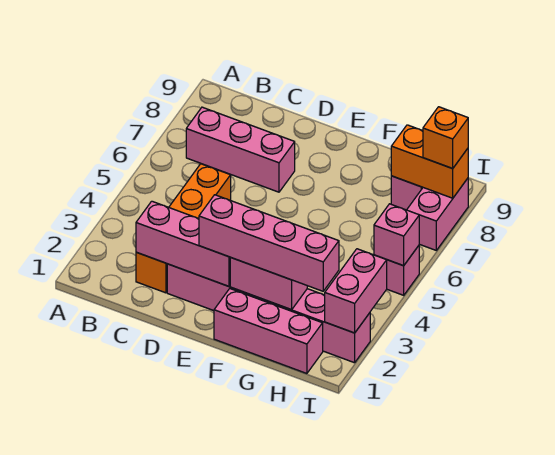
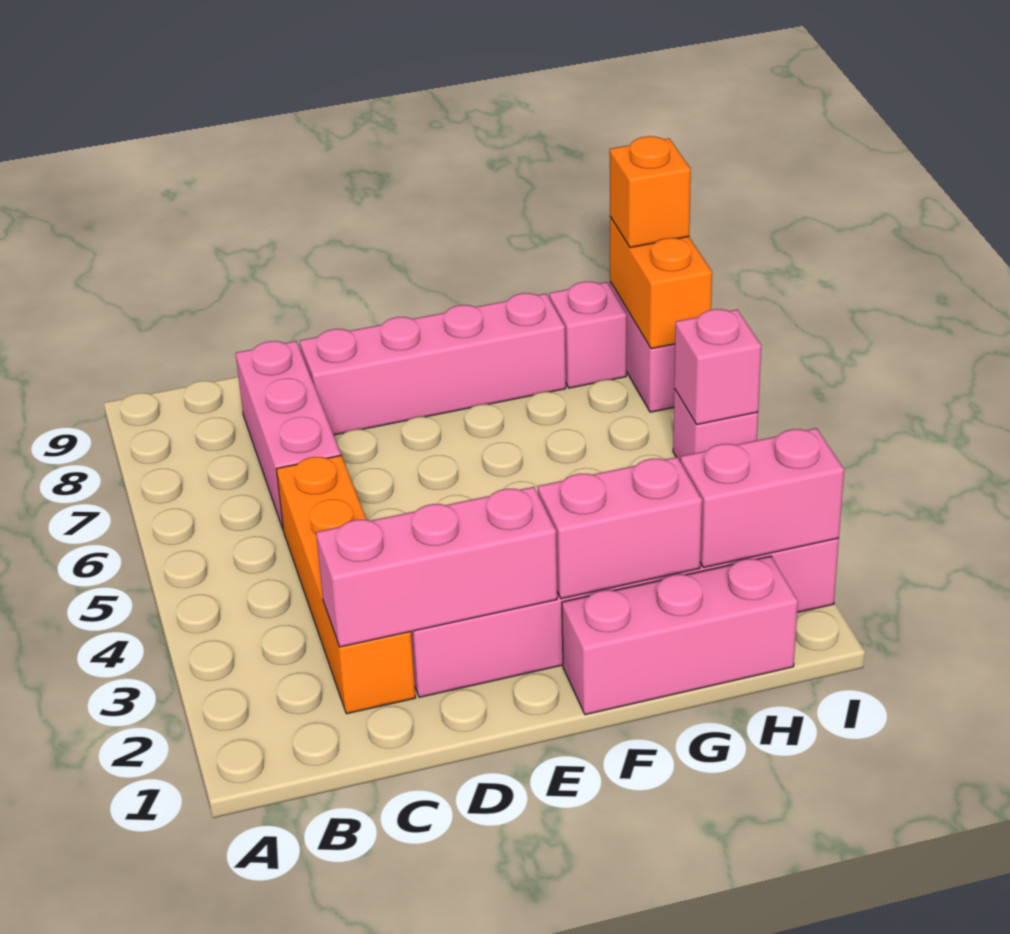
pink brick B7:D7 level 1 -> pink brick C6:C8 level 1
pink brick E2:H2 level 3 -> pink brick D8:G8 level 1
orange brick H8:I8 level 2 -> orange brick I7:I8 level 2
pink brick I2:I3 level 2 -> pink brick H2:I2 level 2

